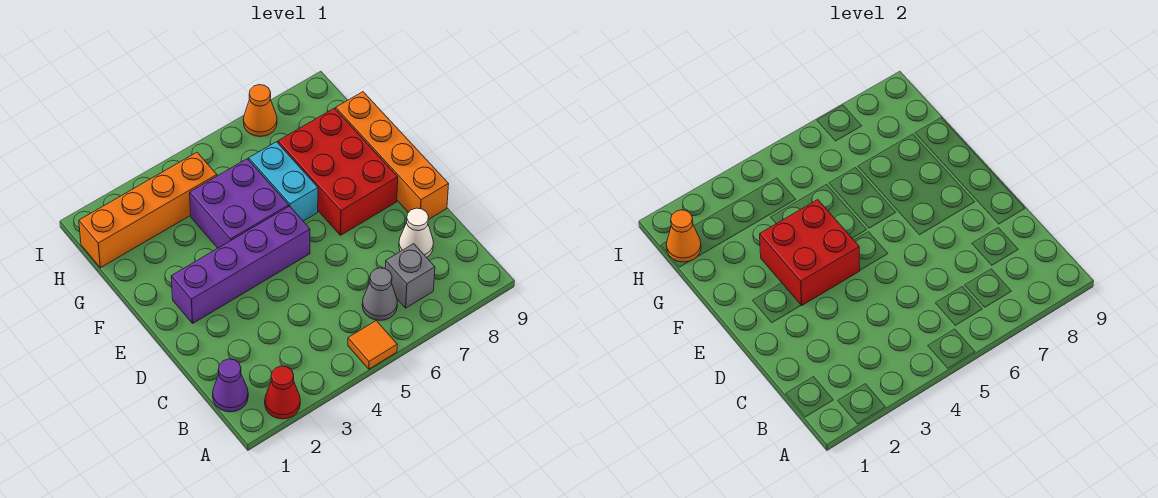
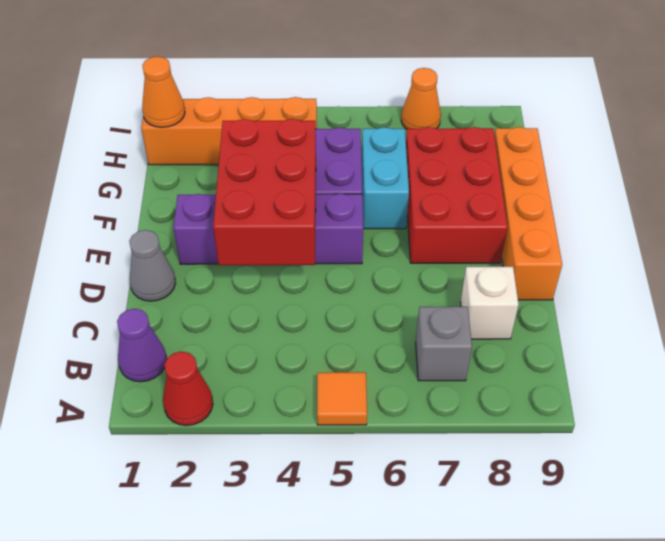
grey cone B6 level 1 -> grey cone D1 level 1
white cone C8 level 1 -> white brick C8 level 1
red brick E3:F4 level 2 -> red brick D3:F4 level 2

